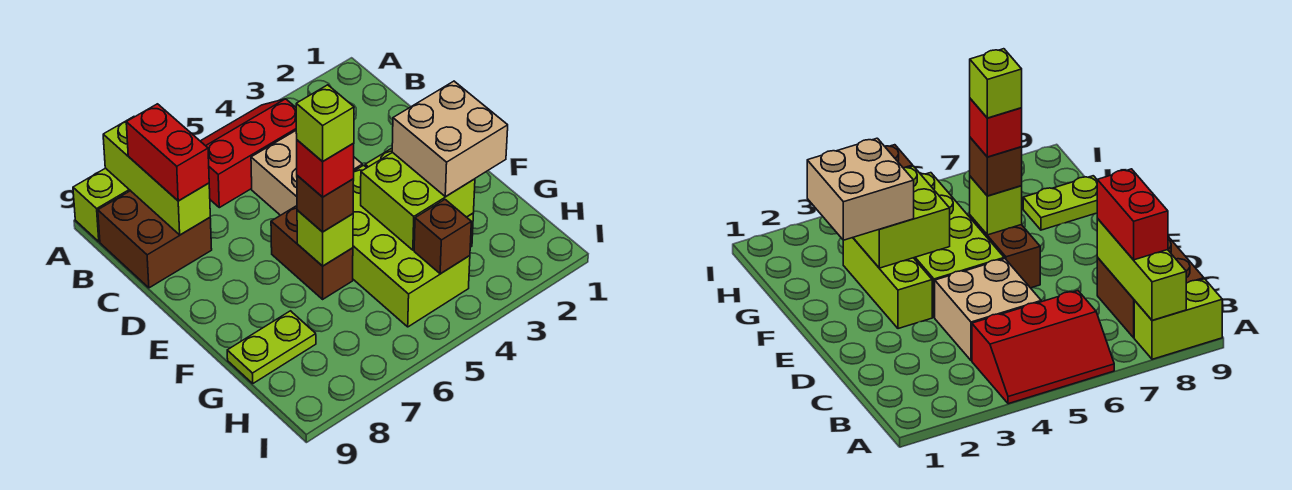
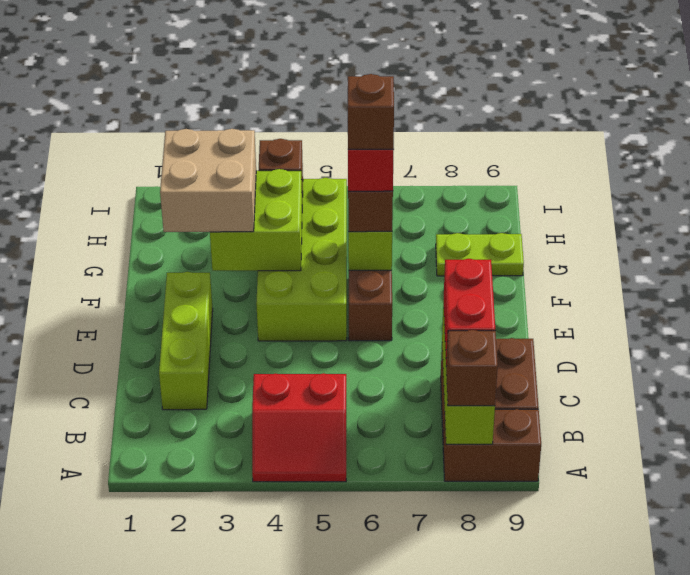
red slope A4:B6 level 1 top B -> red slope A4:B5 level 1 top B
lime brick A8:A9 level 1 -> brown brick A8:A9 level 1
none -> brown brick A8 level 3
tan brick C4:D5 level 1 -> none
lime brick E3:G3 level 1 -> lime brick C2:E2 level 1
lime brick F6 level 5 -> brown brick F6 level 5

